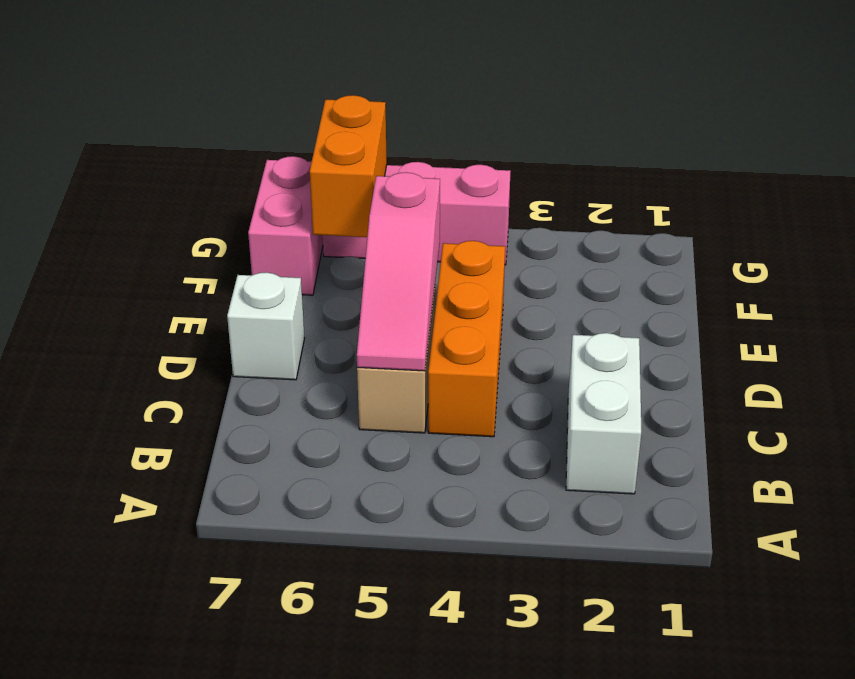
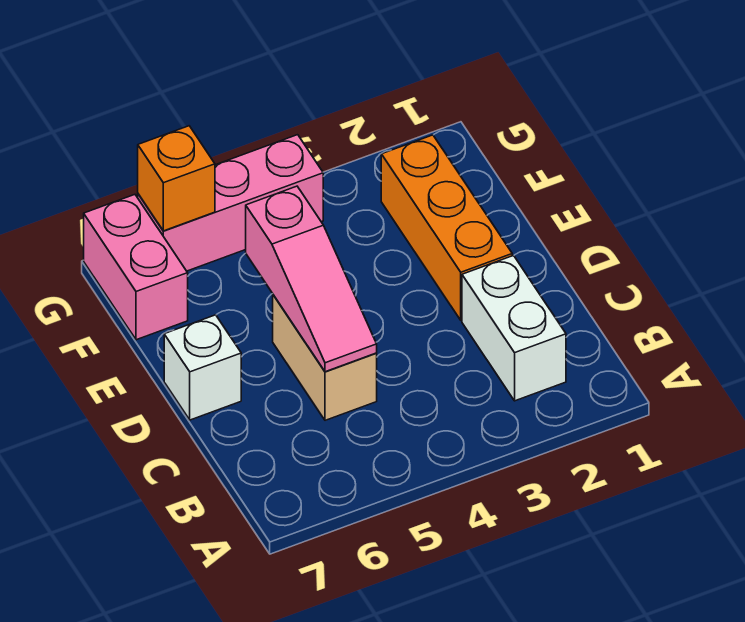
orange brick C4:E4 level 1 -> orange brick D2:F2 level 1
orange brick F6:G6 level 2 -> orange brick G6 level 2

